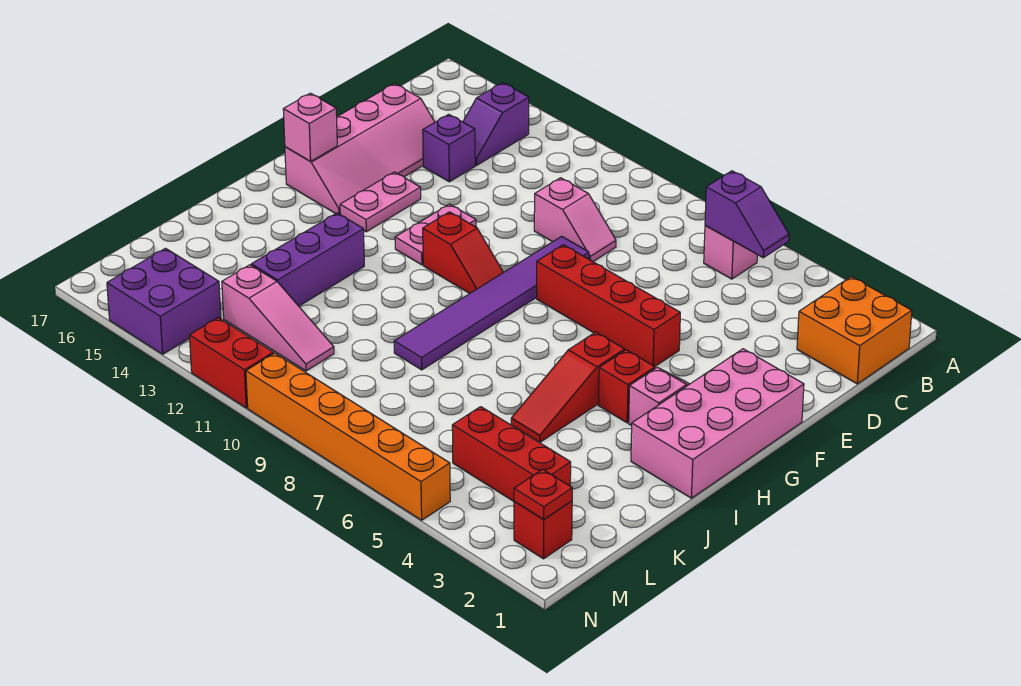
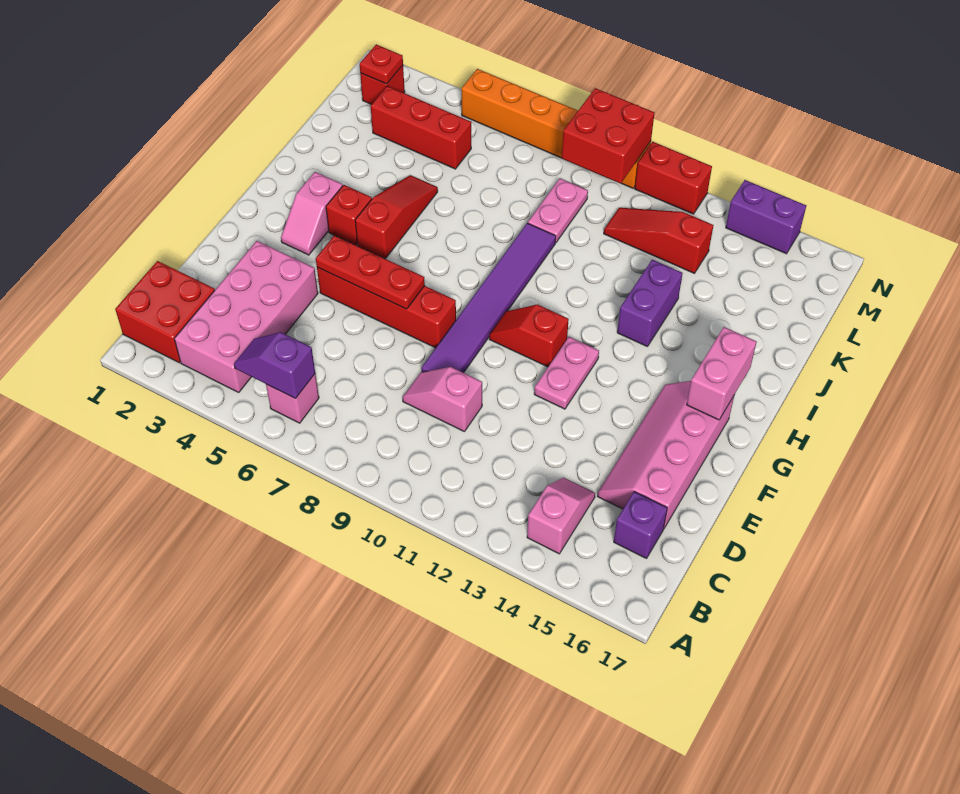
orange brick B1:C2 level 1 -> red brick B1:C2 level 1
purple slope B14:C14 level 1 top B -> pink slope B14:C14 level 1 top B
purple brick D14 level 1 -> purple brick C16 level 1
pink brick F1:I2 level 1 -> pink brick B3:E4 level 1
none -> red plate F5:F7 level 2
pink plate F14:G14 level 1 -> pink plate K9:L9 level 1
pink brick G16 level 2 -> pink brick G16:H16 level 2
purple brick I13:K13 level 1 -> purple brick I13:J13 level 1
pink slope L11:L13 level 1 top 13 -> red slope L11:L13 level 1 top 13
none -> red brick M9:N10 level 2
purple brick M14:N15 level 1 -> purple brick N14:N15 level 1

